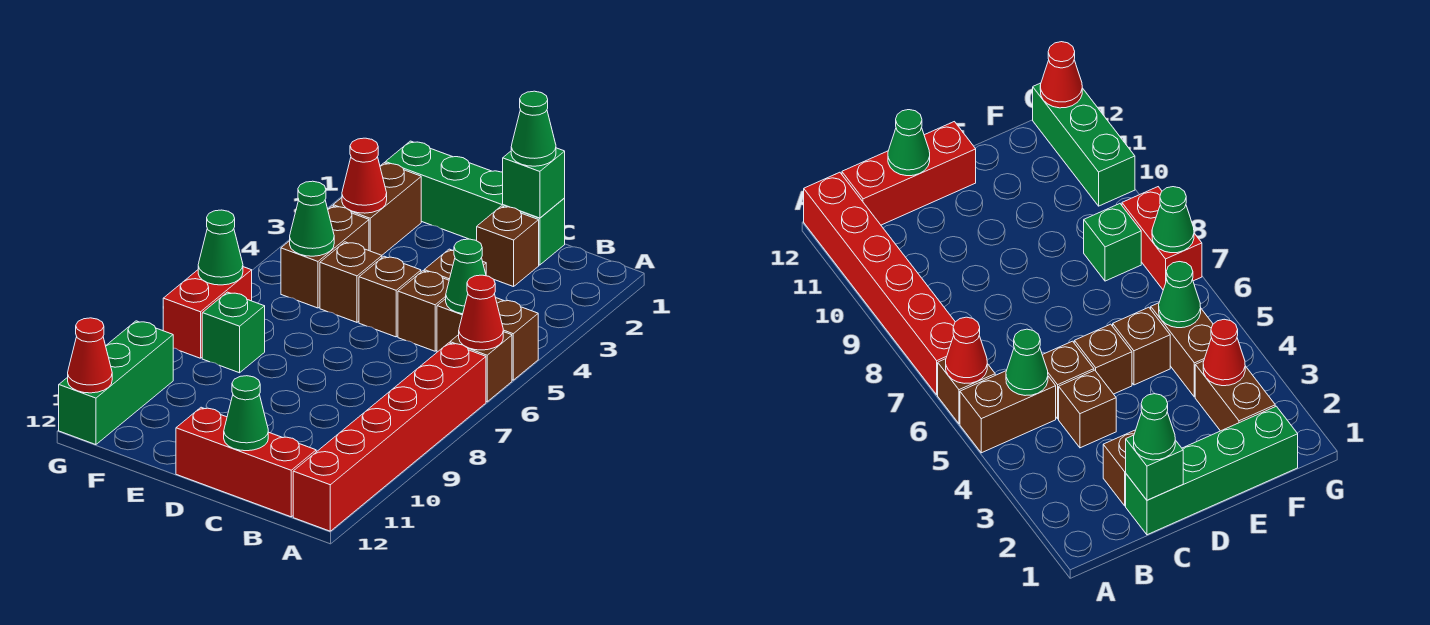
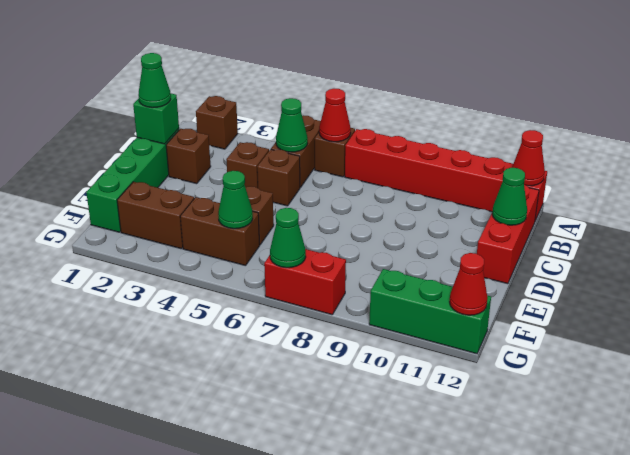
brown brick D5 level 1 -> brown brick A2 level 1
red cone F3 level 2 -> red cone A12 level 2
green brick F8 level 1 -> none

